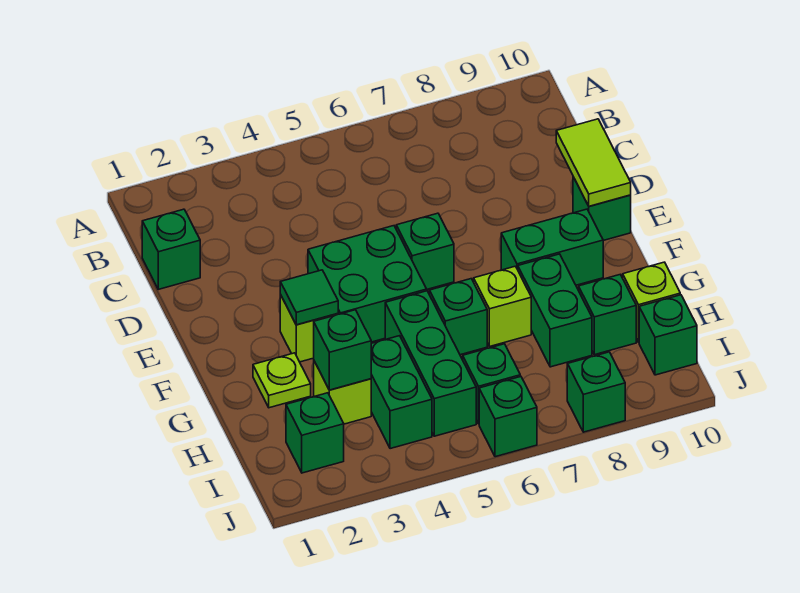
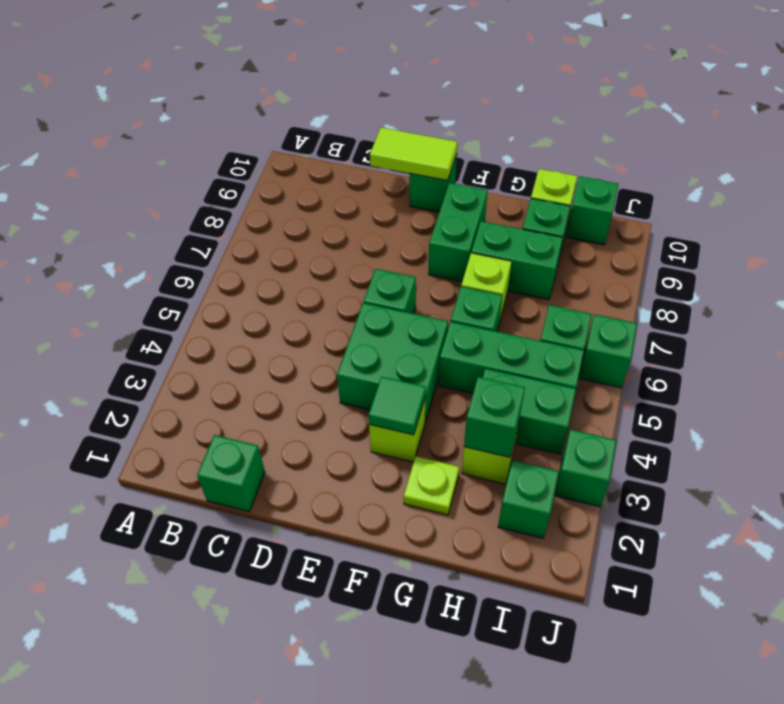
green brick J8 level 1 -> green brick J3 level 1

